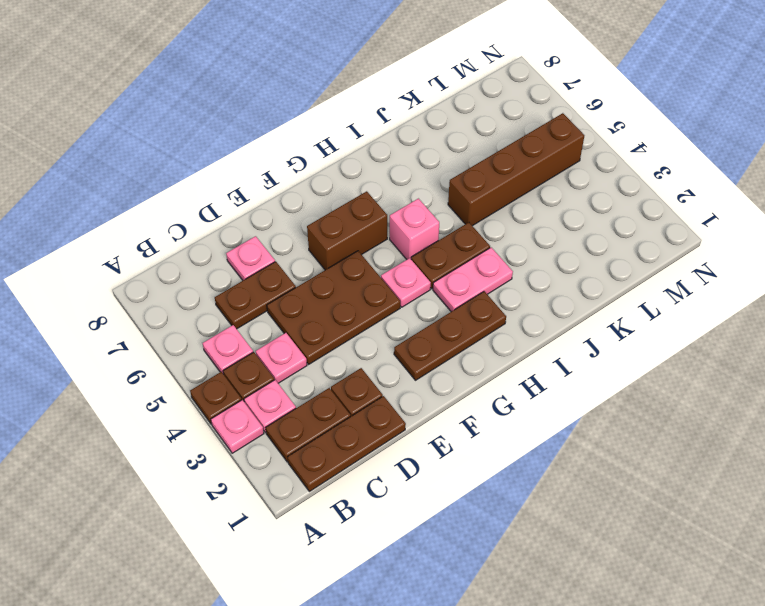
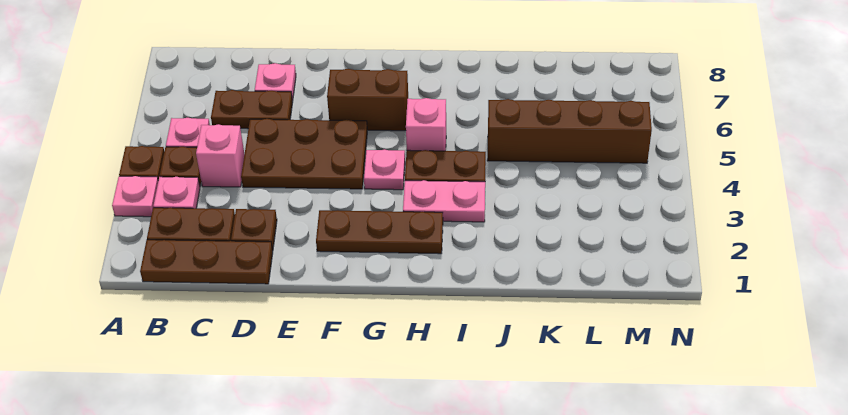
pink plate C4 level 1 -> pink brick C4 level 1

